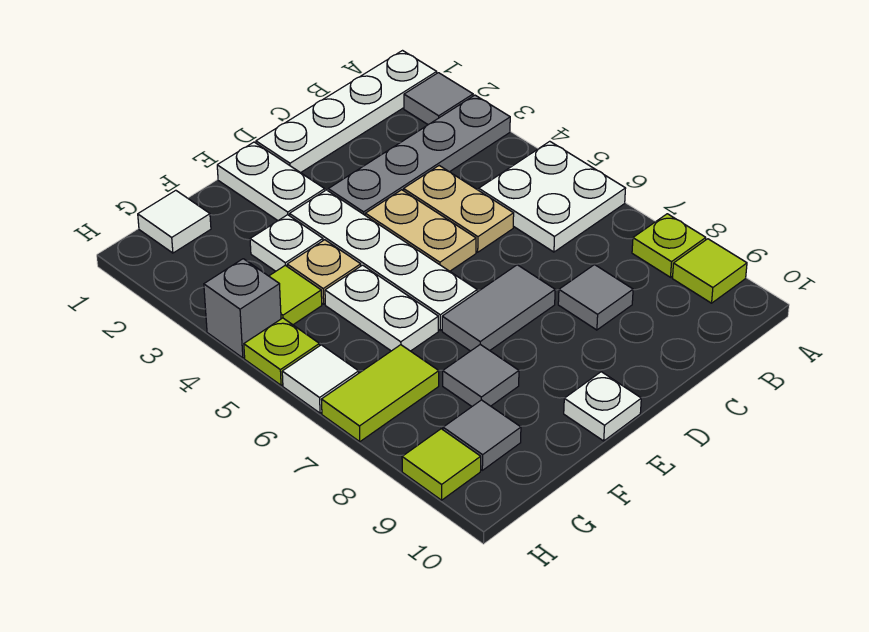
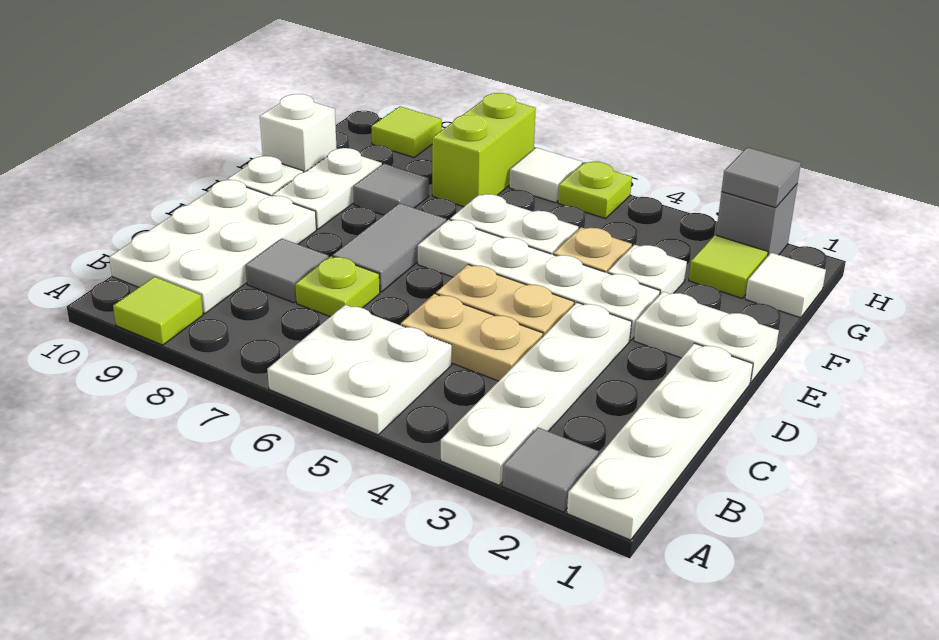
grey plate A3:D3 level 1 -> white plate A3:D3 level 1
lime plate A8 level 1 -> lime plate C7 level 1
none -> white plate B9:D10 level 1
none -> white plate E9:F9 level 1
none -> white brick F10 level 1
lime tile G4 level 1 -> lime tile G2 level 1
lime tile G7:H7 level 1 -> lime brick G7:H7 level 1
grey tile G9 level 1 -> grey tile H2 level 2
grey brick H4 level 1 -> grey brick H2 level 1

